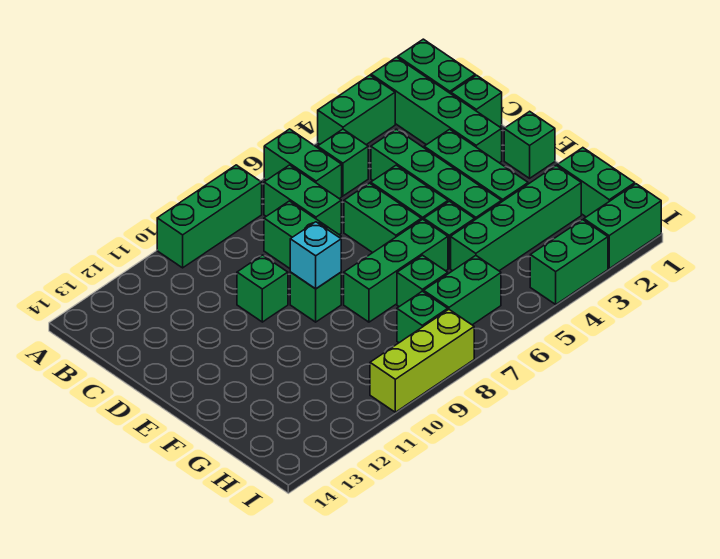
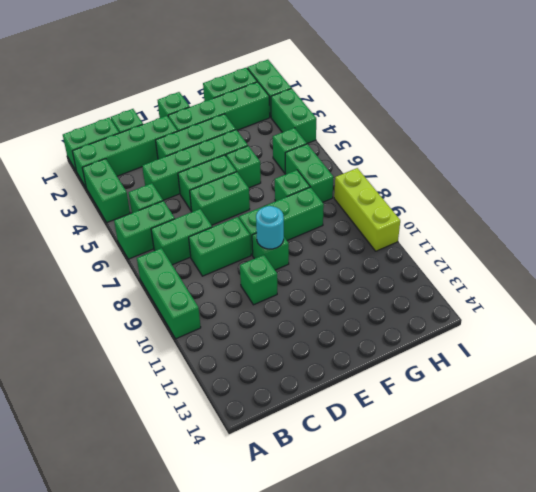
cyan brick E9 level 2 -> cyan round brick E9 level 2
green brick F6:F8 level 1 -> green brick E8:G8 level 1
green brick G2:G5 level 1 -> green brick E2:H2 level 1
green brick H8 level 1 -> green brick H5 level 1

